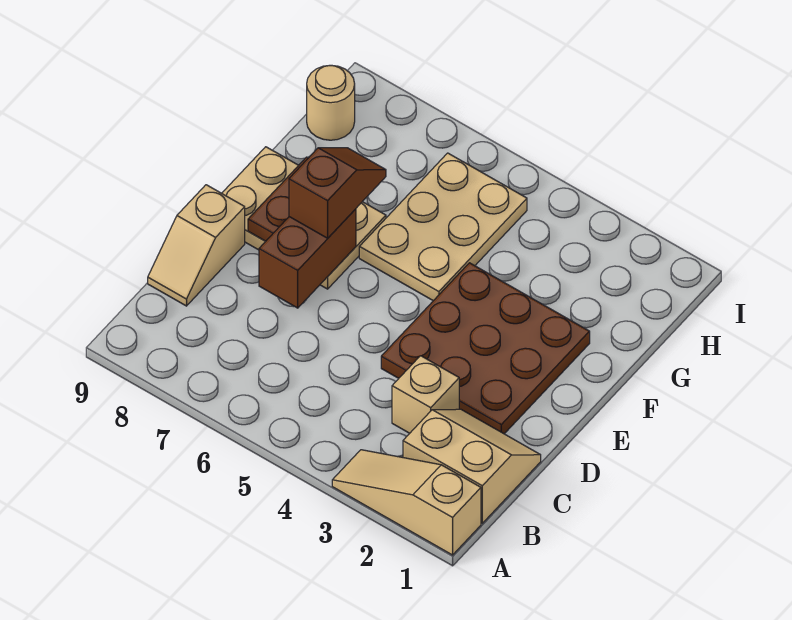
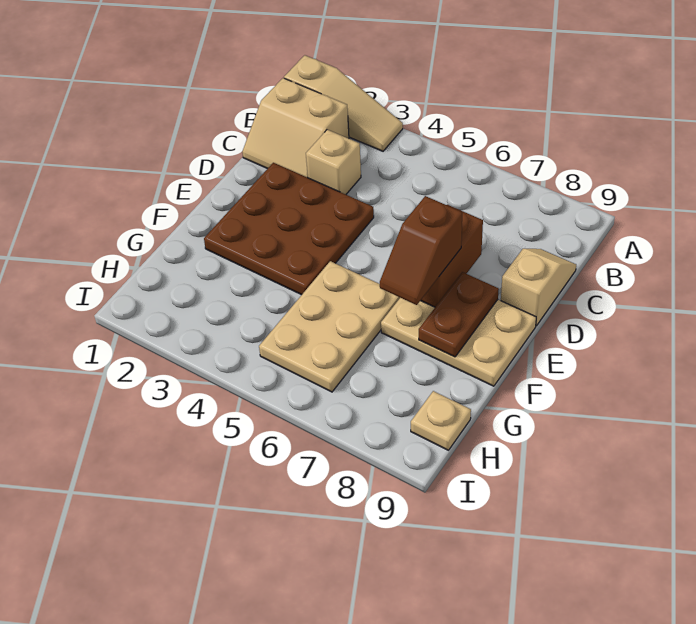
tan round brick H9 level 1 -> tan plate H9 level 1

